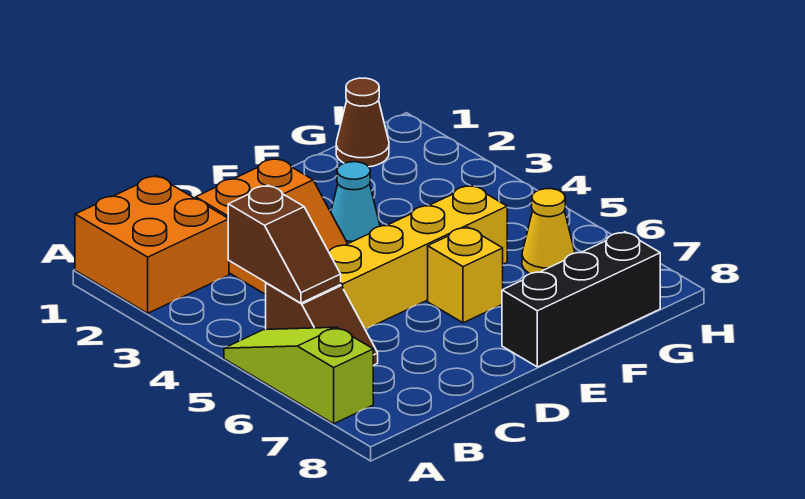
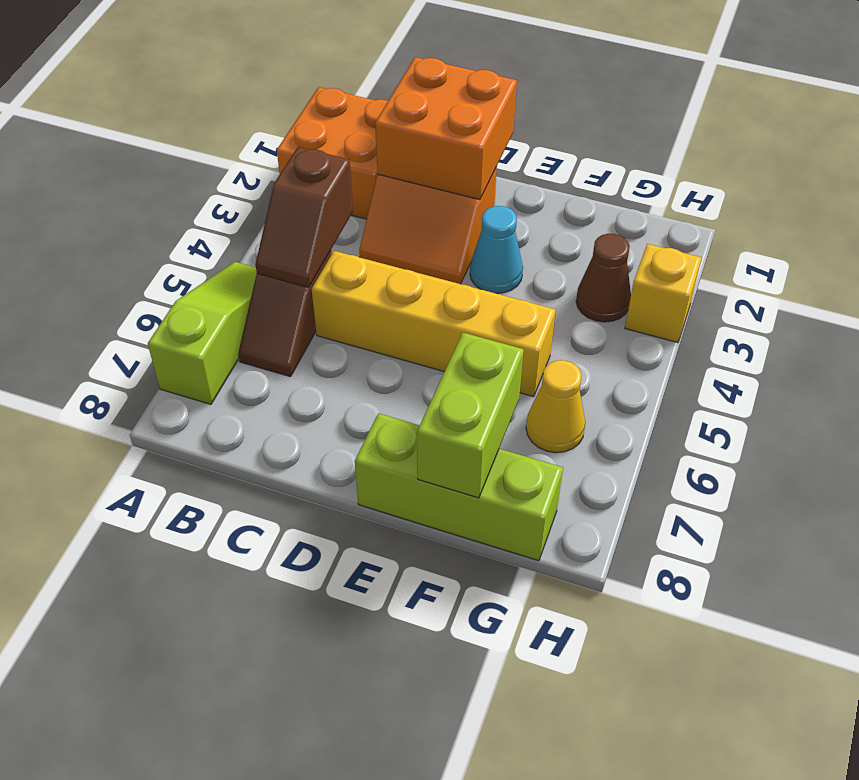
none -> orange brick C1:D2 level 2
yellow brick E6 level 1 -> yellow brick H3 level 1
black brick E8:G8 level 1 -> lime brick E8:G8 level 1
none -> lime brick F7:F8 level 2
brown cone G1 level 1 -> brown cone G3 level 1

